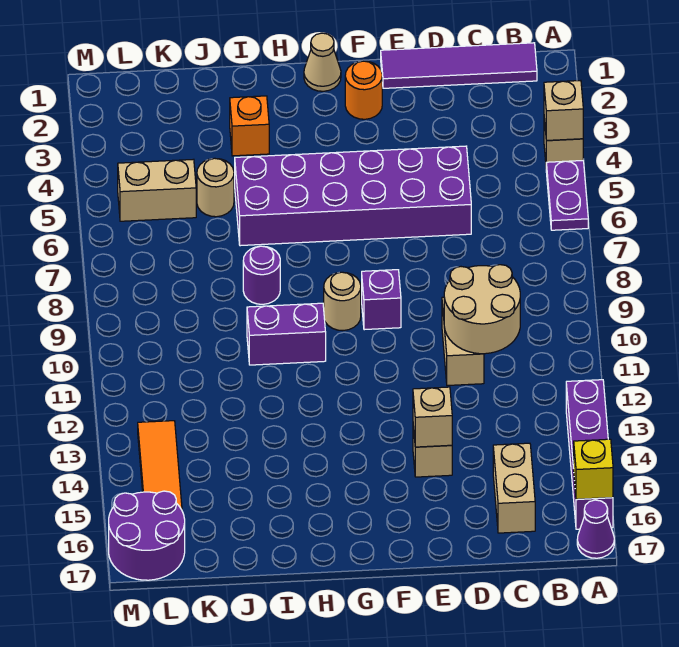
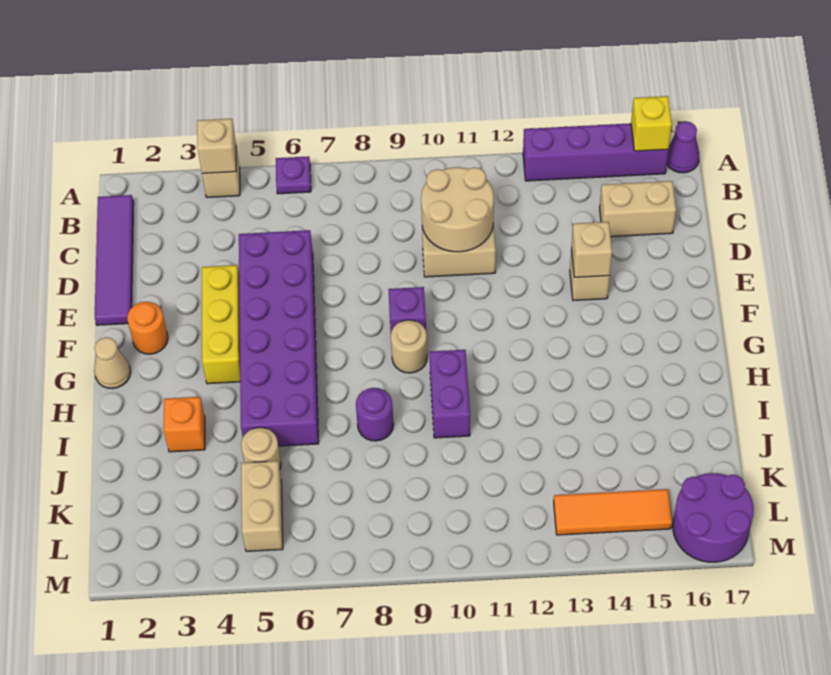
purple plate A5:A6 level 1 -> purple plate A6 level 1
none -> yellow brick E4:G4 level 1

